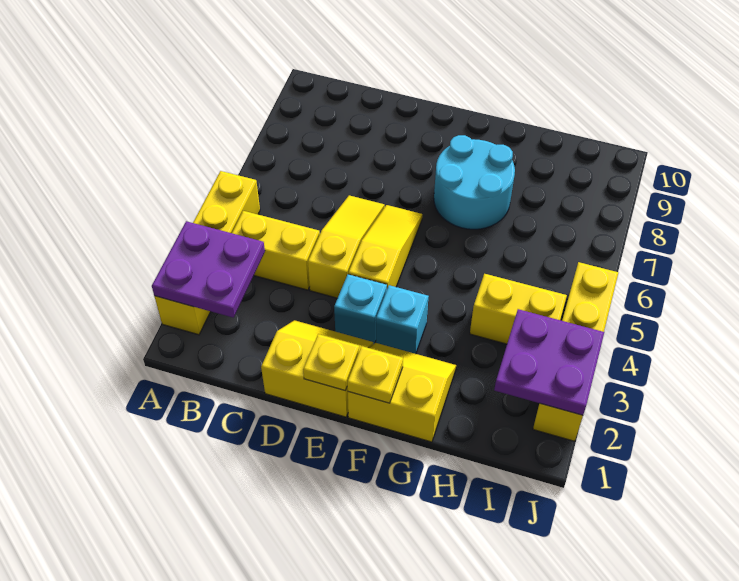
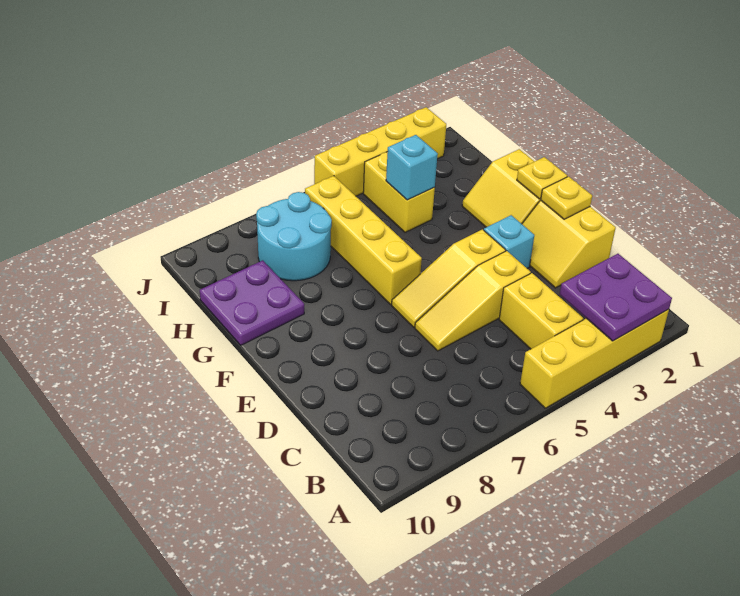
cyan brick F3 level 1 -> cyan brick H4 level 2
none -> yellow brick F6:I6 level 1
cyan round brick F7:G8 level 1 -> cyan round brick H7:I8 level 1
purple plate I2:J3 level 2 -> purple plate G9:H10 level 1

